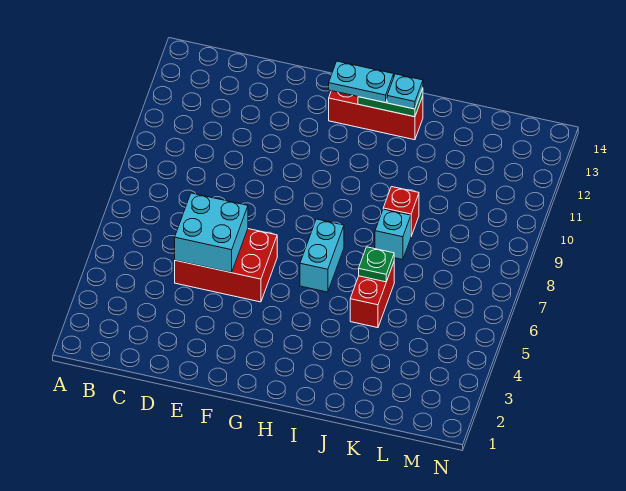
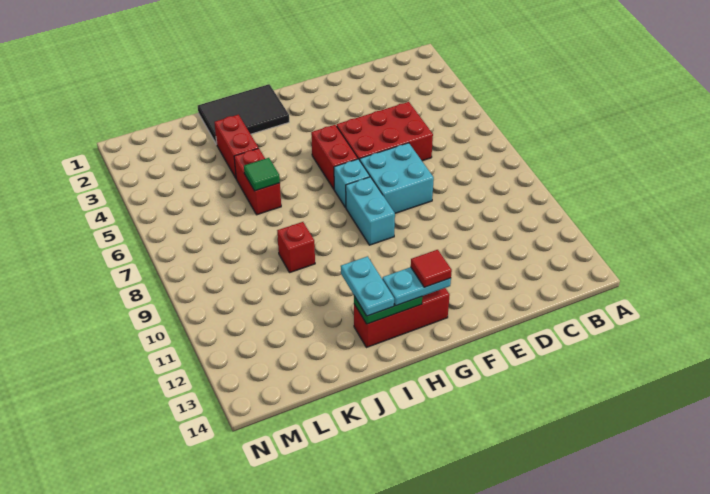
cyan brick D5:E6 level 2 -> cyan brick E7:F8 level 1
none -> red brick G5:G6 level 1
none -> red tile G13 level 4
none -> black tile H1:J2 level 1
cyan brick H6:H7 level 1 -> cyan brick G8:G9 level 1
cyan plate I13 level 3 -> cyan plate I12:I13 level 3
none -> red brick J3:J4 level 1
green plate J6 level 2 -> green tile J6 level 2
cyan brick J8 level 1 -> cyan brick G7 level 1

